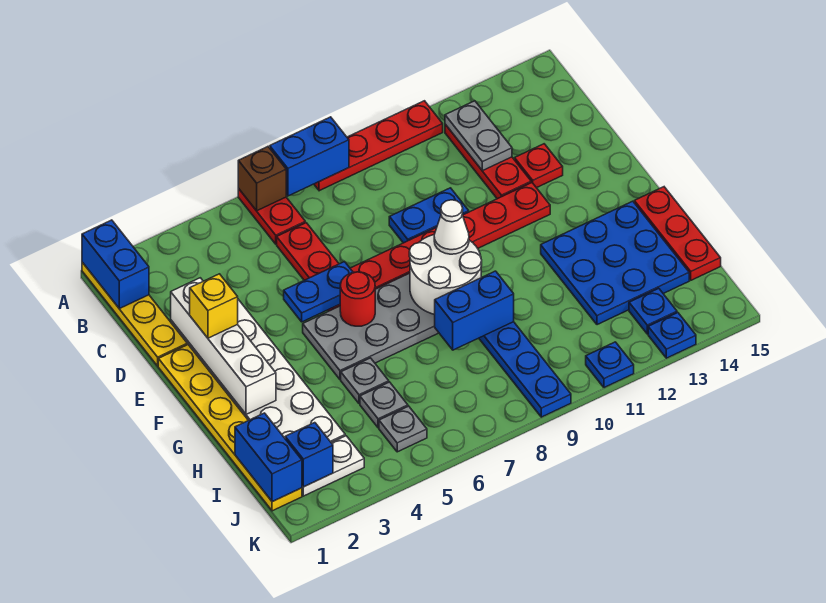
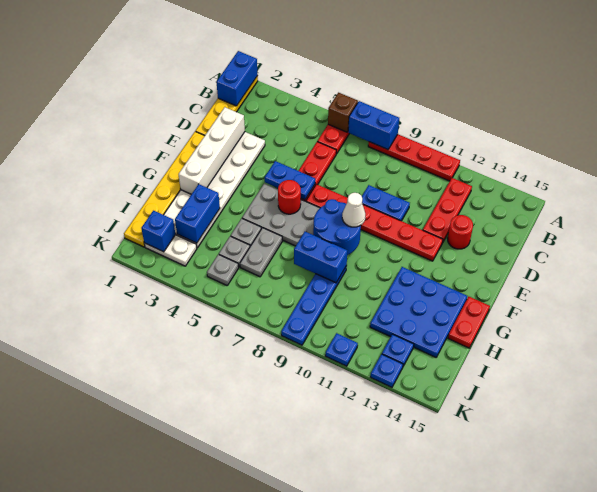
grey plate B12:C12 level 2 -> grey plate H6:I6 level 1
red plate D13 level 1 -> red round brick D13 level 1
yellow brick E2 level 3 -> none
white round brick F8:G9 level 2 -> blue round brick F8:G9 level 2
red plate G15:I15 level 1 -> red plate G15:H15 level 1
blue brick I1:J1 level 2 -> blue brick H3:I3 level 2

